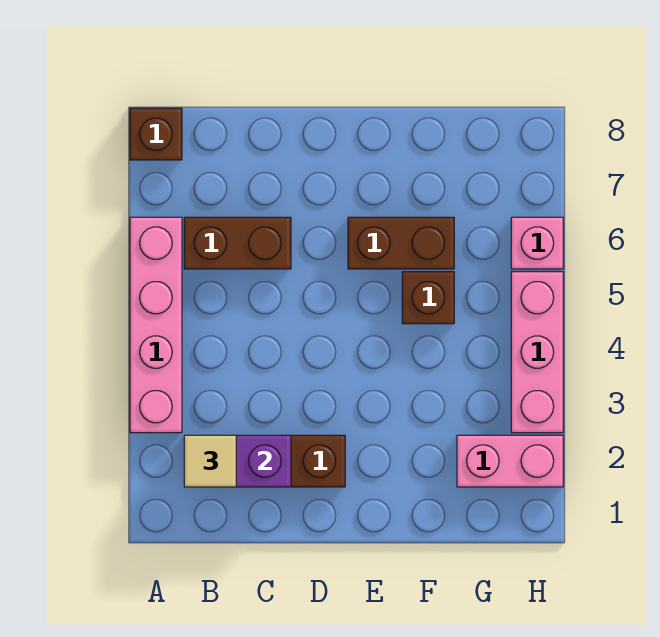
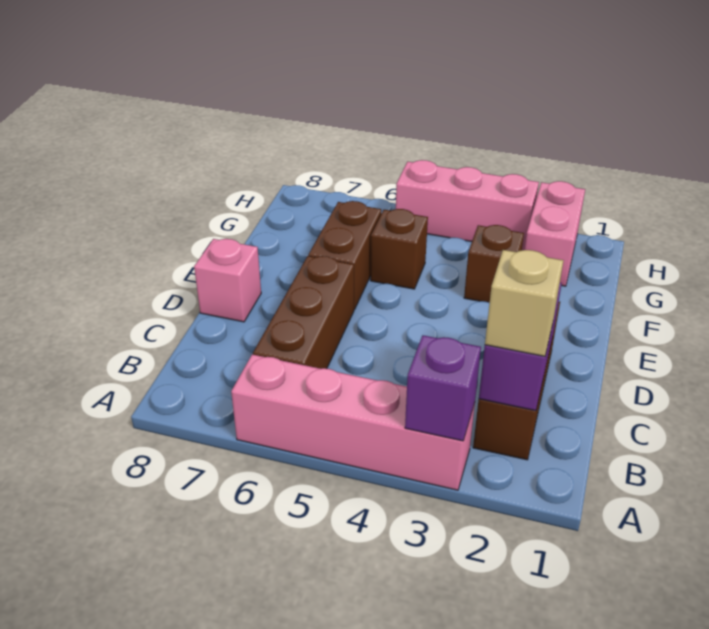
none -> purple brick A3 level 2
brown brick A8 level 1 -> brown brick F3 level 1
tan tile B2 level 3 -> tan brick B2 level 3
brown brick B6:C6 level 1 -> brown brick B6:D6 level 1
pink brick H6 level 1 -> pink brick D8 level 1

